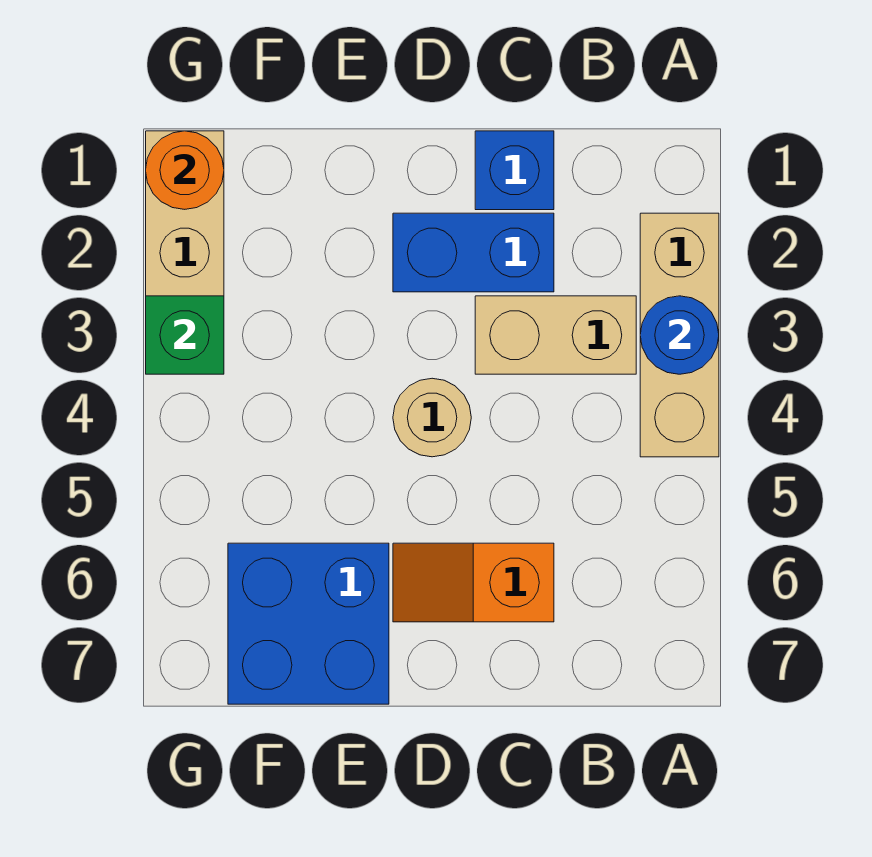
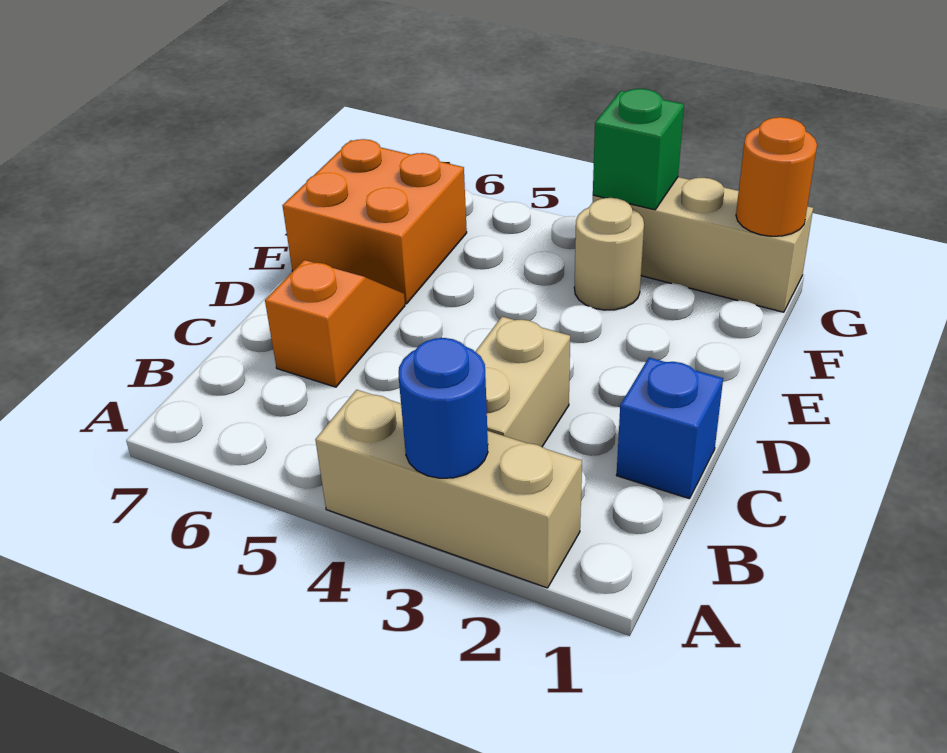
blue brick C2:D2 level 1 -> none
tan round brick D4 level 1 -> tan round brick F3 level 1
blue brick E6:F7 level 1 -> orange brick E6:F7 level 1

